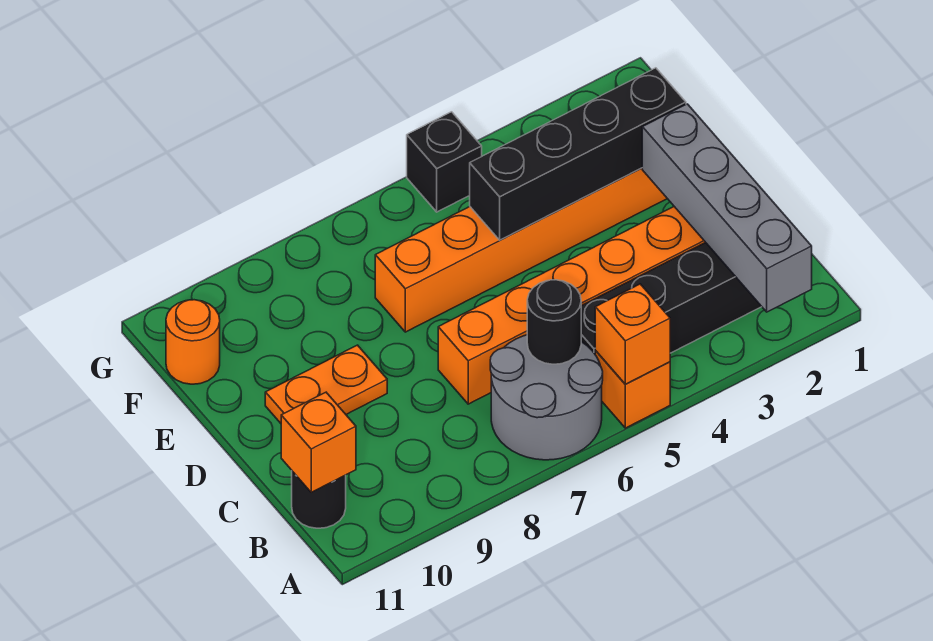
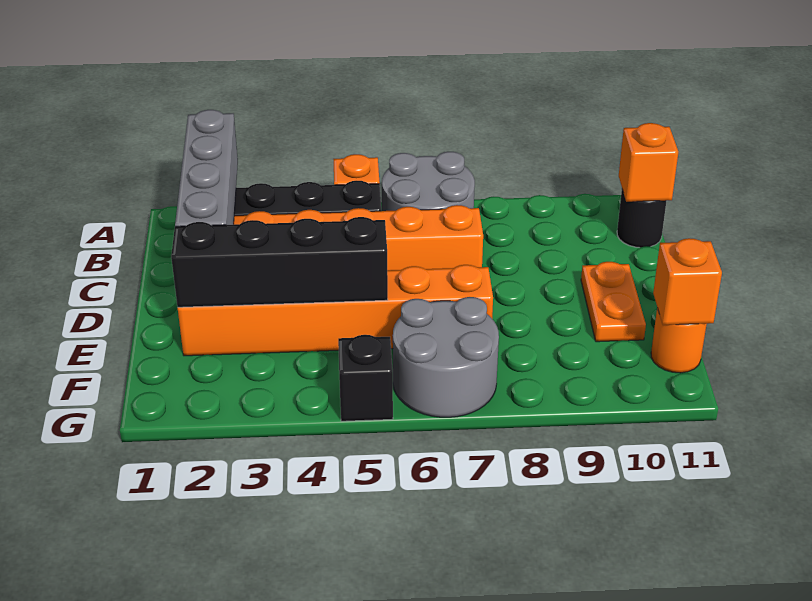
orange brick A5 level 2 -> orange brick F11 level 2
black round brick B6 level 2 -> none
orange plate D9:D10 level 1 -> orange plate D10:E10 level 1
none -> grey round brick F6:G7 level 1

